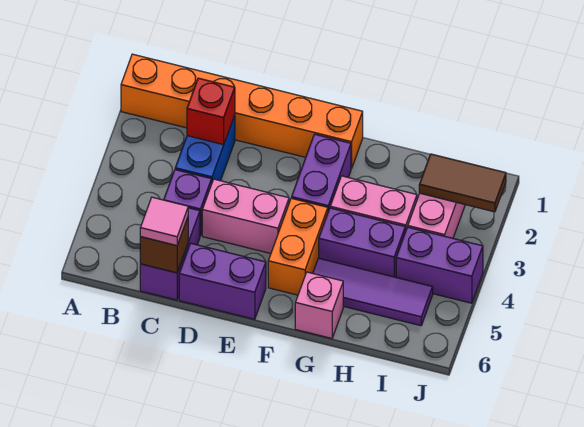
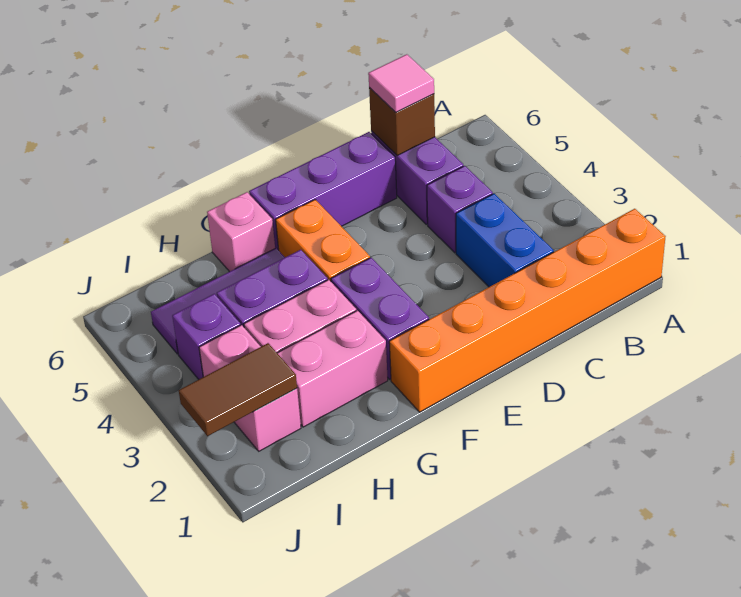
red brick C2 level 2 -> none
pink brick D4:E4 level 1 -> pink brick G2:H2 level 1
purple brick D6:E6 level 1 -> purple brick D6:F6 level 1
purple brick I4:J4 level 1 -> purple brick I4 level 1

